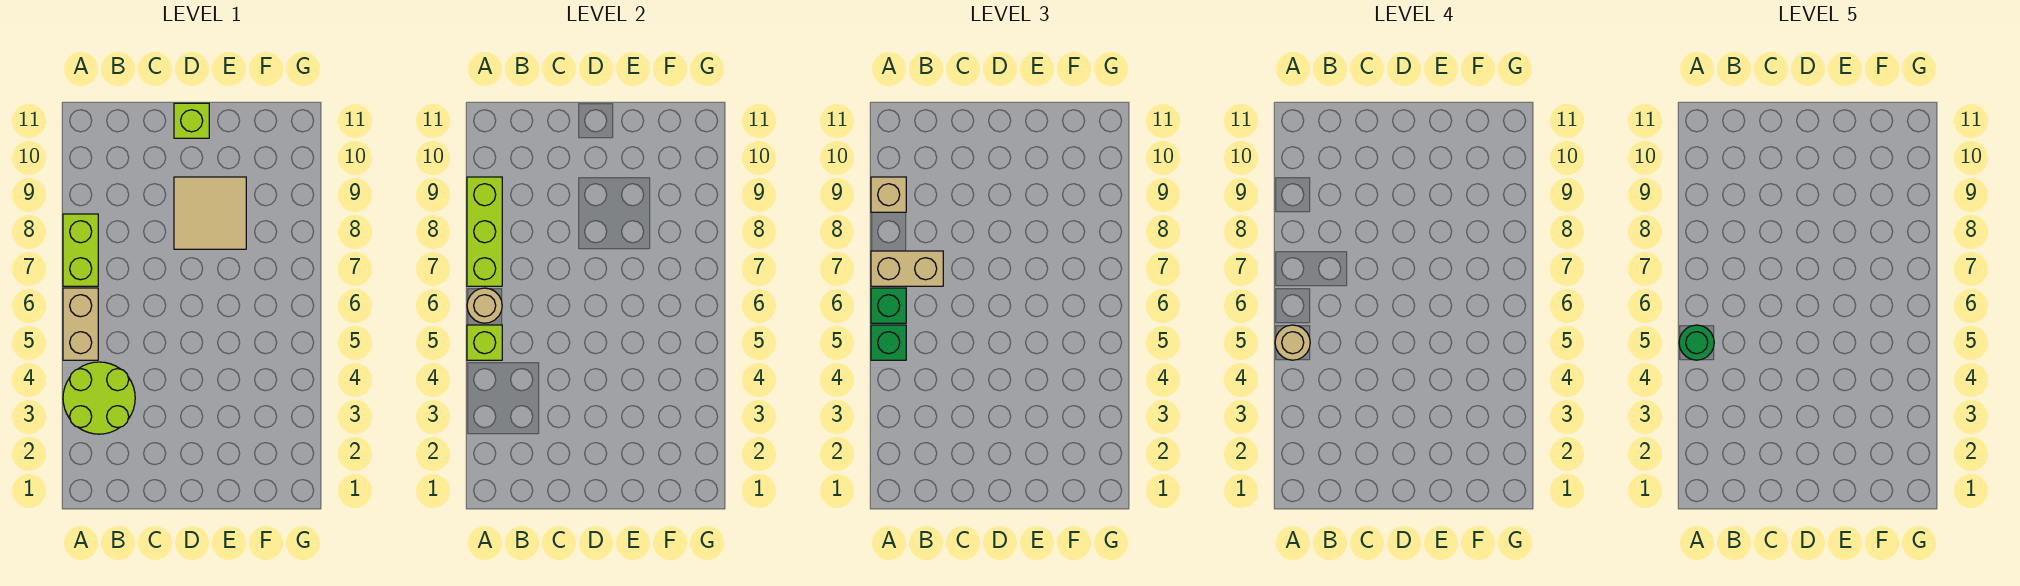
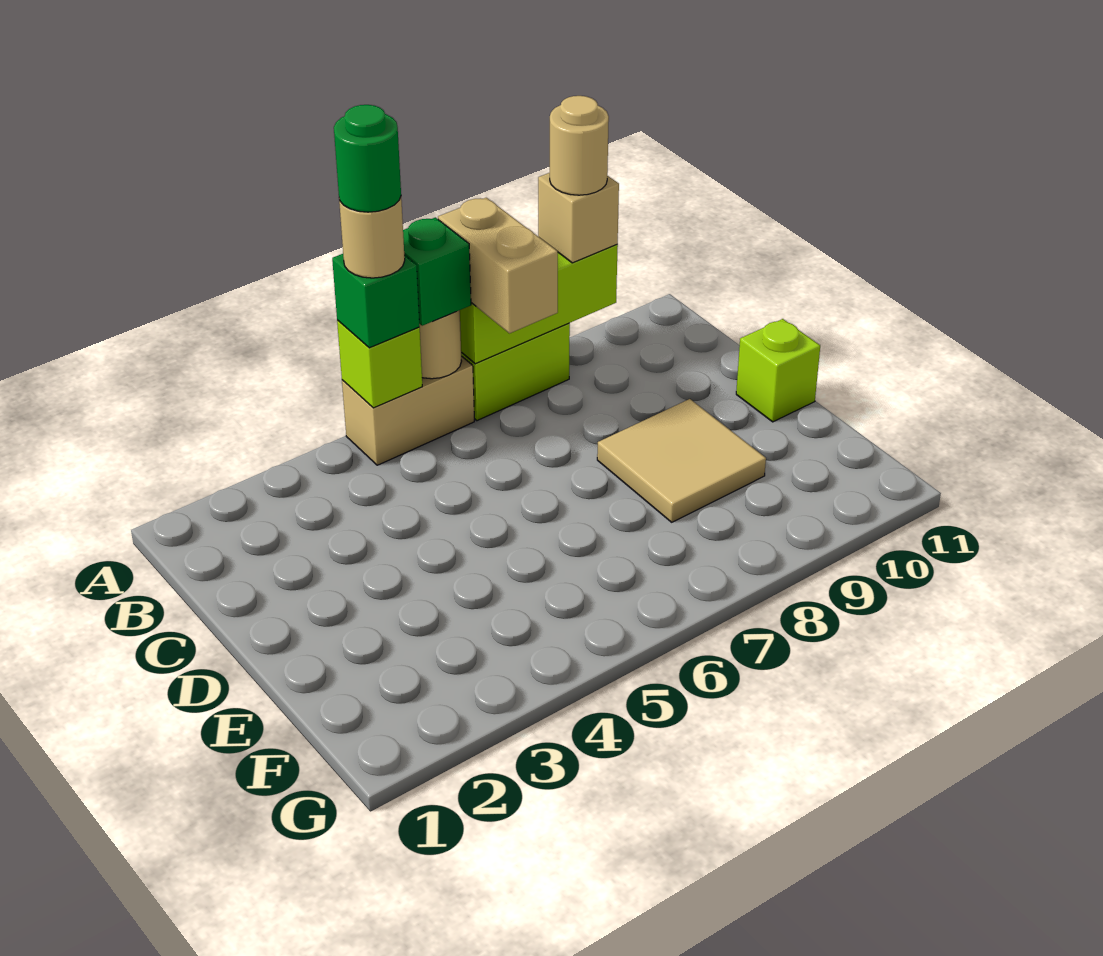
lime round brick A3:B4 level 1 -> none
none -> tan round brick A9 level 4

